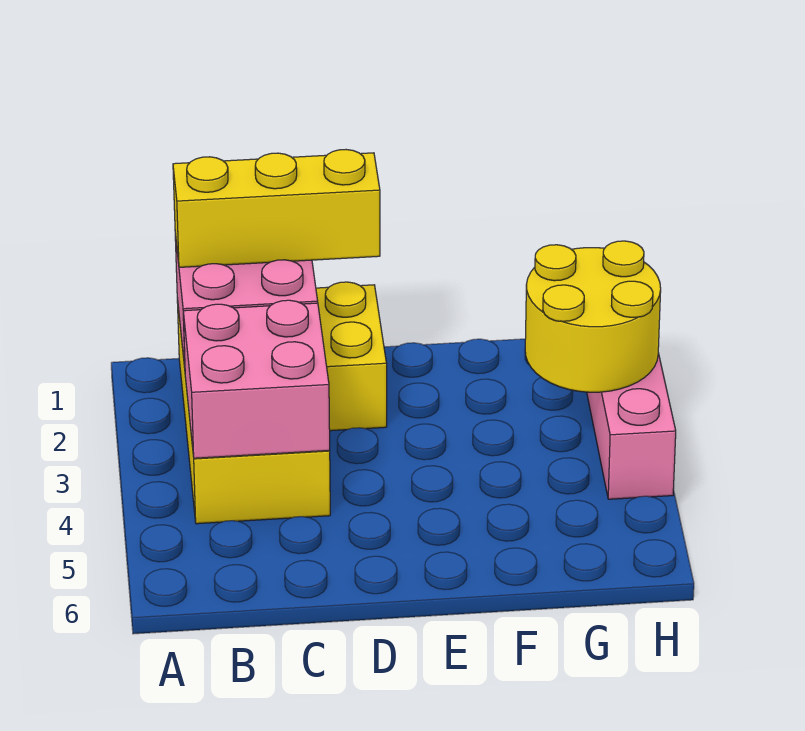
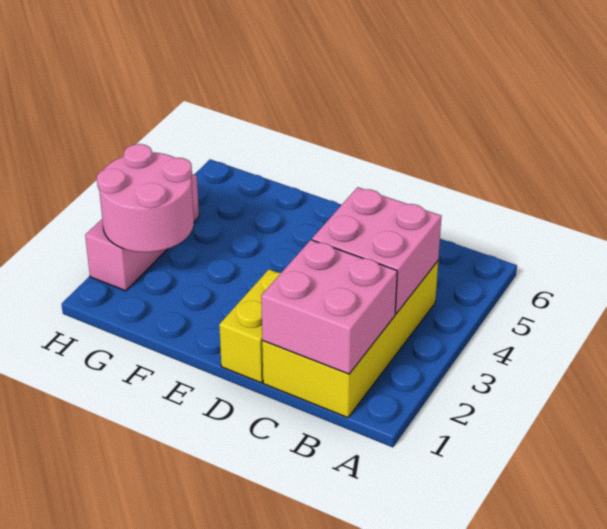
yellow brick B1:D1 level 3 -> none
yellow round brick G2:H3 level 2 -> pink round brick G2:H3 level 2

